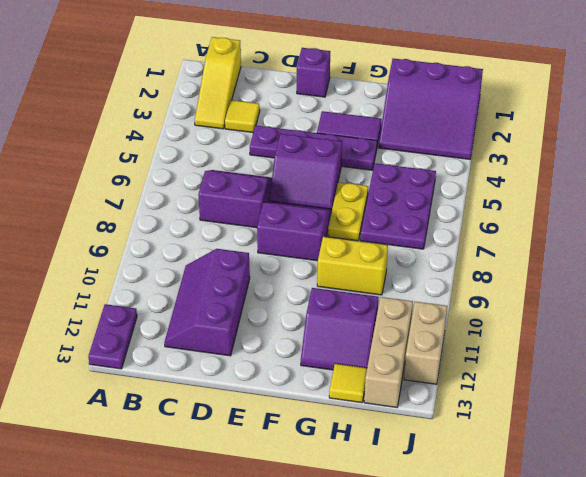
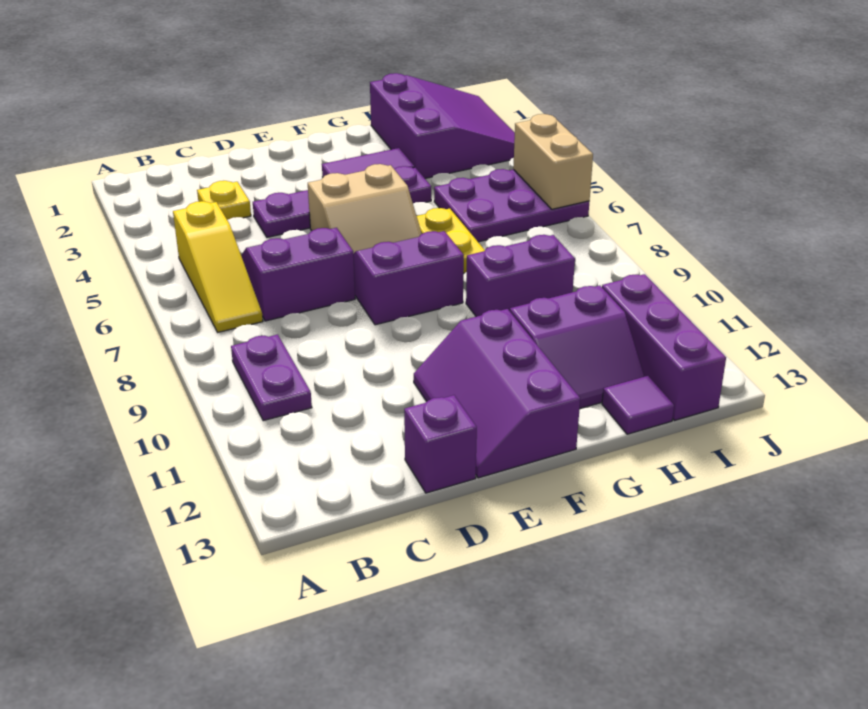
purple plate A12:A13 level 1 -> purple plate B9:B10 level 1
yellow slope B1:B3 level 1 top 1 -> yellow slope B5:B7 level 1 top 5
yellow tile C3 level 1 -> yellow plate C3 level 1
purple slope C10:D12 level 1 top D -> purple slope E11:F13 level 1 top F
purple brick E1 level 1 -> purple brick D13 level 1
purple slope E5:F6 level 1 top 5 -> tan slope E5:F6 level 1 top 5
yellow brick G9:H9 level 1 -> purple brick G9:H9 level 1
purple slope H1:J3 level 1 top 1 -> purple slope H1:J3 level 1 top H
purple plate H5:I7 level 1 -> purple plate H5:J6 level 1
yellow tile H13 level 1 -> purple tile H13 level 1
tan brick I11:I13 level 1 -> purple brick I11:I13 level 1
tan brick J11:J12 level 1 -> tan brick J5:J6 level 2

